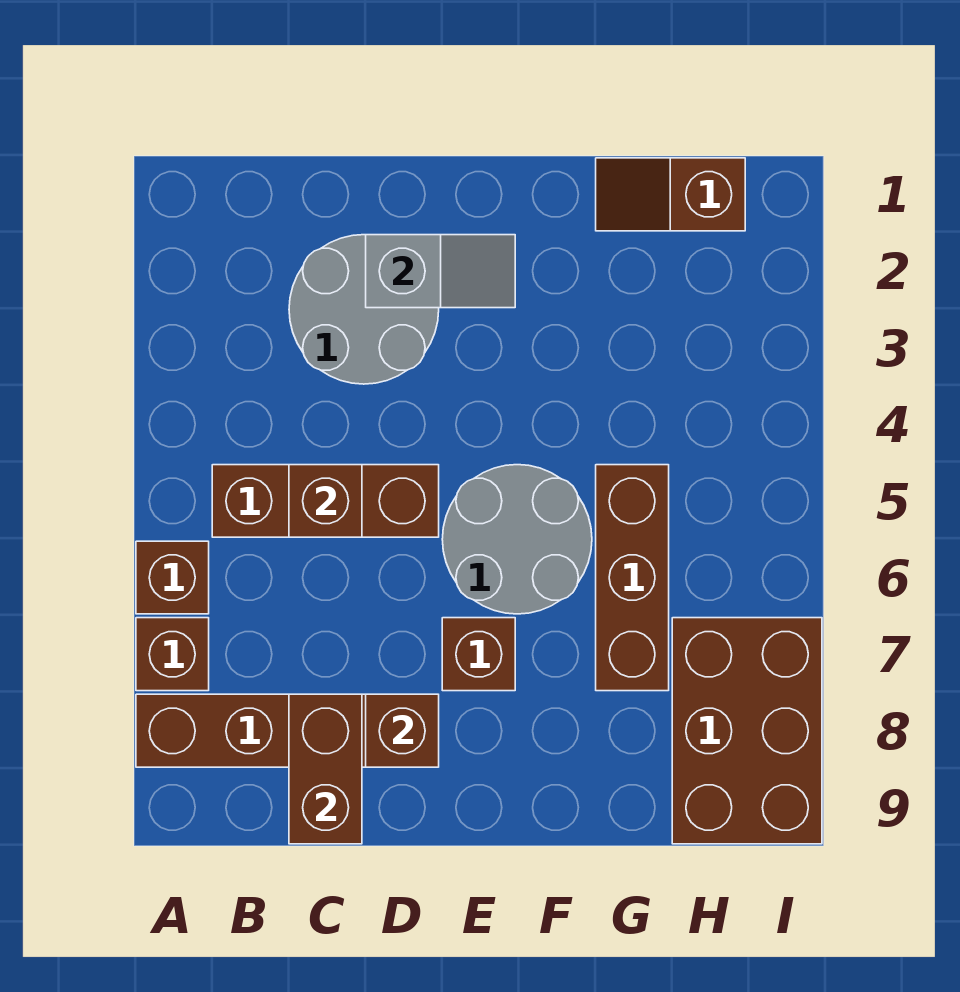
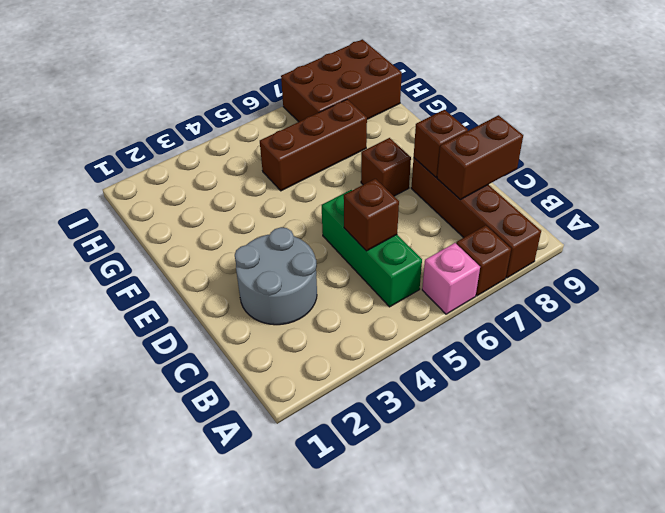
brown brick A6 level 1 -> pink brick A6 level 1
brown brick B5:D5 level 1 -> green brick B5:D5 level 1
grey slope D2:E2 level 2 top D -> none
grey round brick E5:F6 level 1 -> none
brown slope G1:H1 level 1 top H -> none

